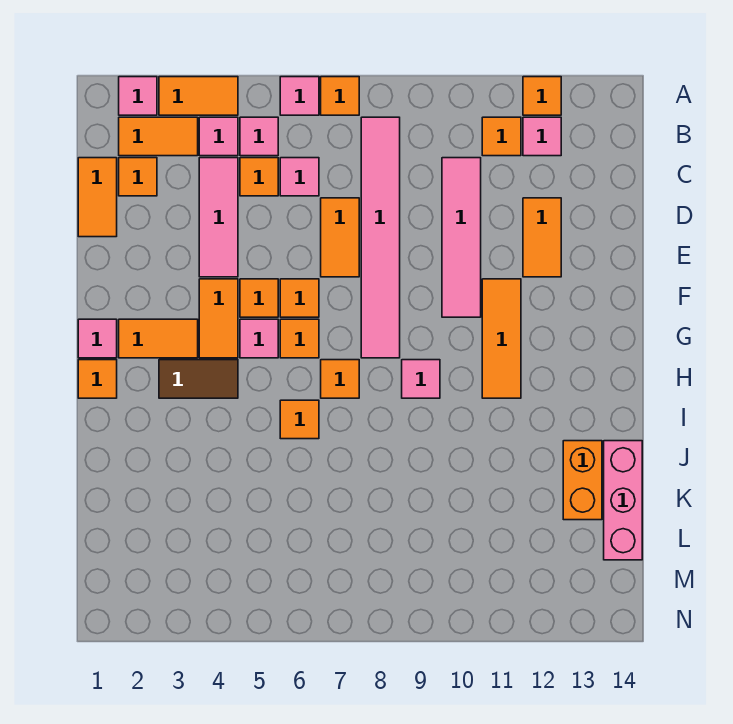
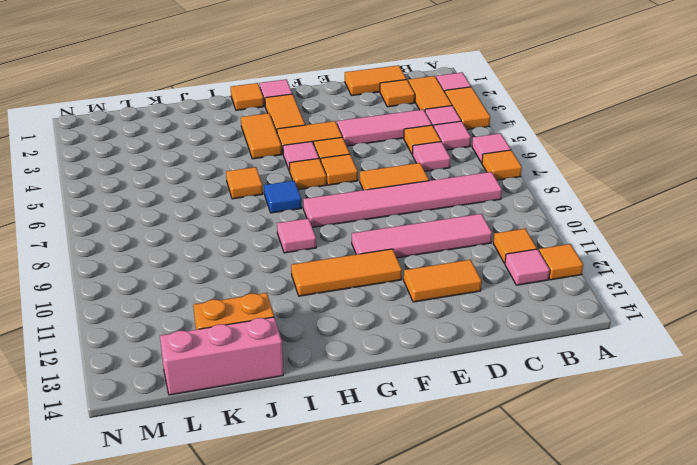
brown tile H3:H4 level 1 -> orange tile H3:H4 level 1
orange tile H7 level 1 -> blue tile H7 level 1

